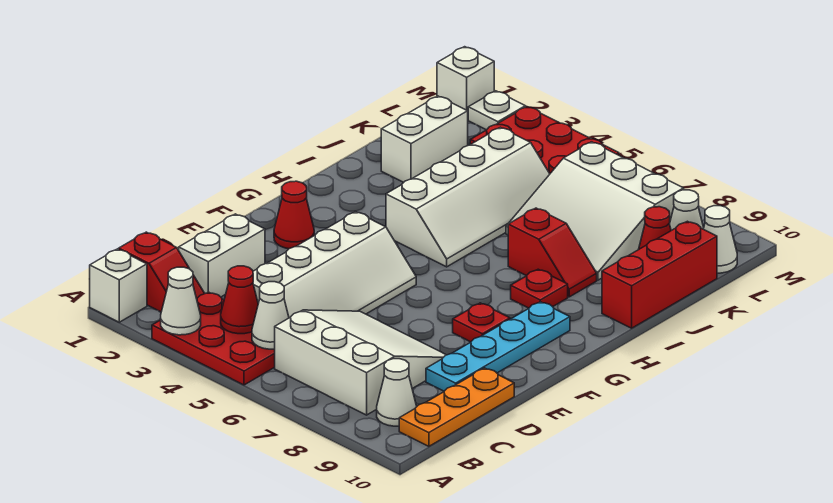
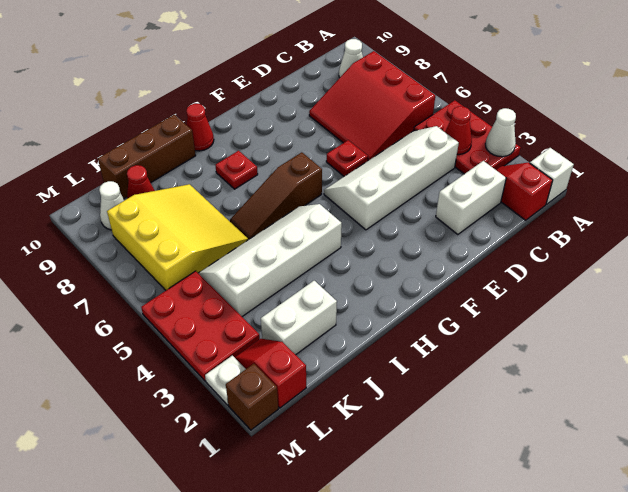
white cone B5 level 2 -> none
white slope B6:D8 level 1 top B -> red slope B6:D8 level 1 top B
orange plate B10:D10 level 1 -> none
cyan plate D9:G9 level 1 -> none
red cone F2 level 1 -> red cone H10 level 1
red plate F8 level 1 -> red plate E6 level 1
none -> brown slope G6:I6 level 1 top G
red slope I7:I8 level 1 top 7 -> red slope L1:L2 level 1 top 1
red brick I10:K10 level 1 -> brown brick I10:K10 level 1
white slope J6:L8 level 1 top L -> yellow slope J6:L8 level 1 top L
white cone L10 level 1 -> none
white brick M1 level 1 -> brown brick M1 level 1

